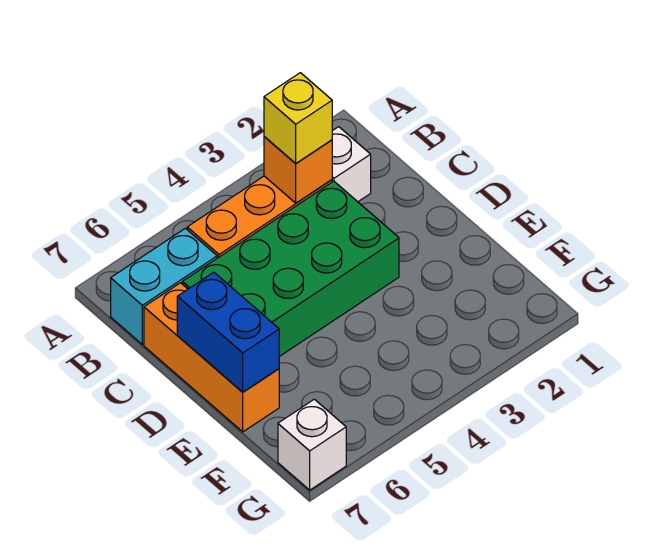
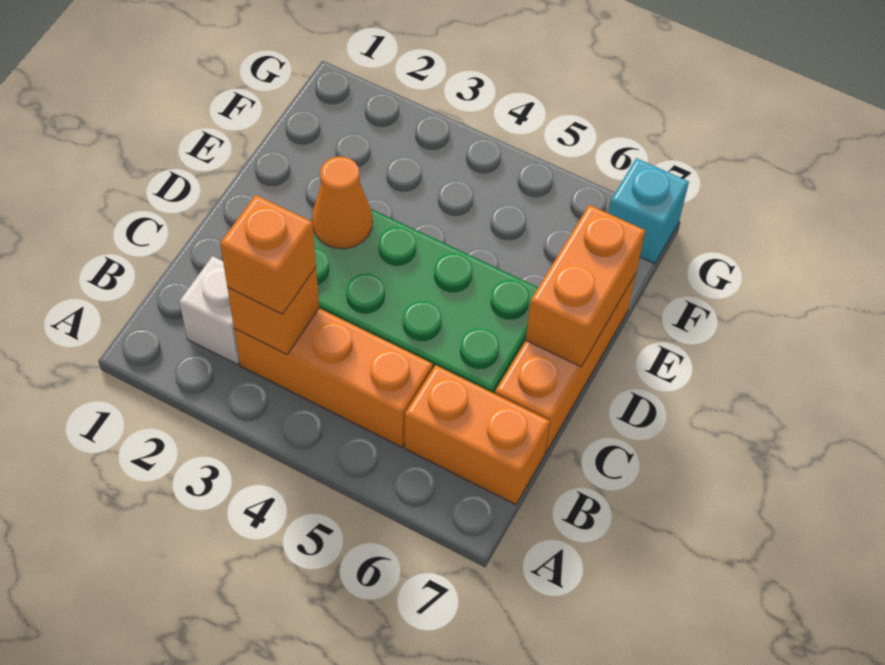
yellow brick B3 level 3 -> orange brick B3 level 3
cyan brick B6:B7 level 1 -> orange brick B6:B7 level 1
none -> orange cone D3 level 2
blue brick D7:E7 level 2 -> orange brick D7:E7 level 2
white brick G7 level 1 -> cyan brick G7 level 1

